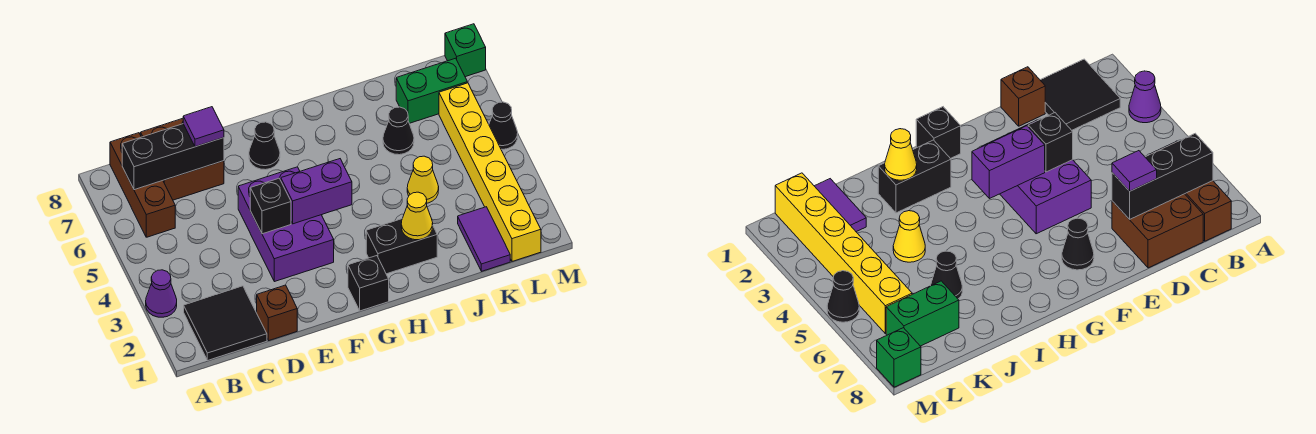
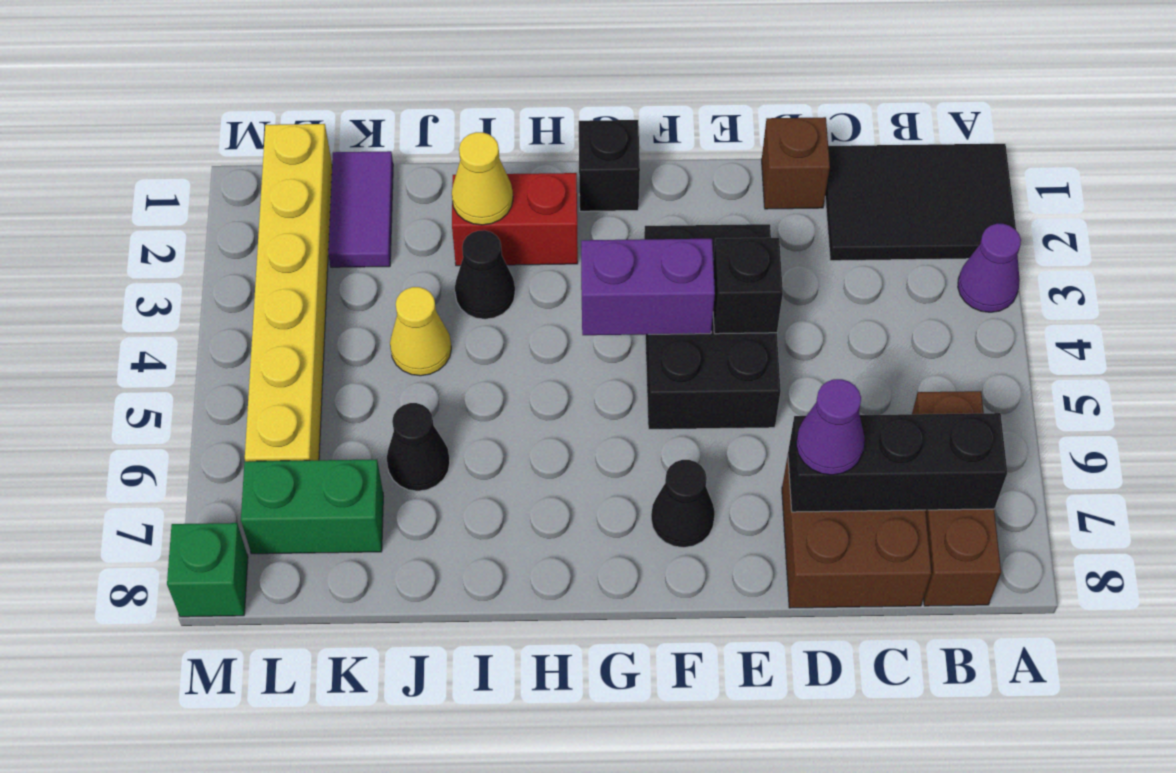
black tile B1:C2 level 1 -> black tile A1:C2 level 1
purple tile D7 level 3 -> purple cone D7 level 3
purple brick E3:F5 level 1 -> black brick E3:F5 level 1
black brick H2:I2 level 1 -> red brick H2:I2 level 1
black cone M5 level 1 -> black cone I3 level 1

